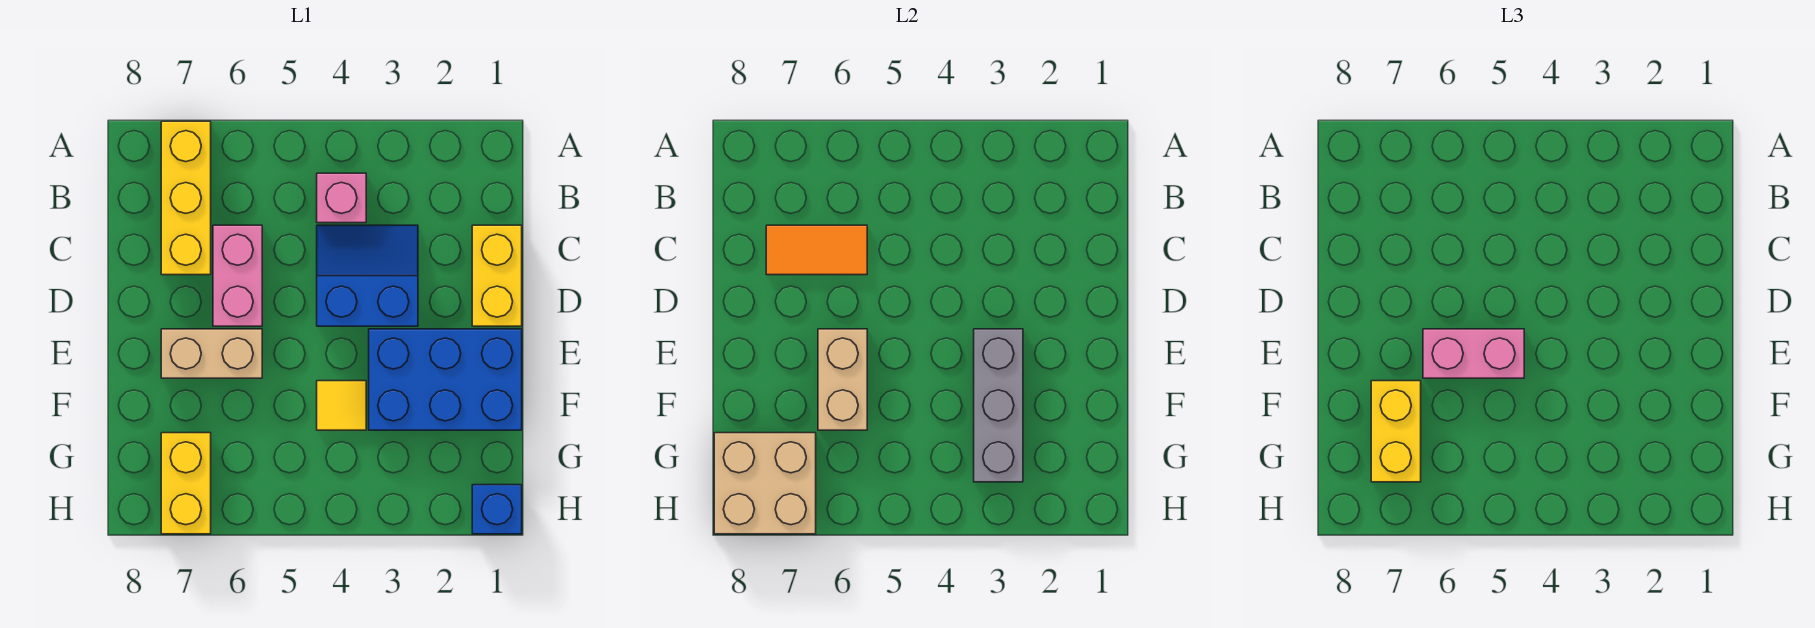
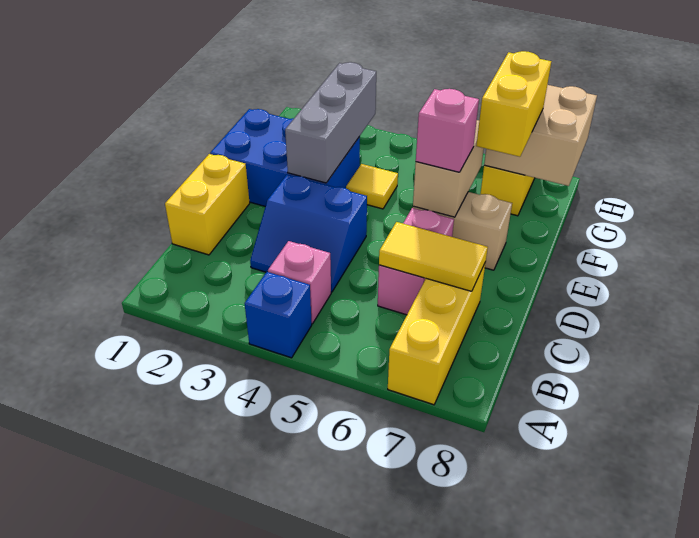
orange tile C6:C7 level 2 -> yellow tile C6:C7 level 2
pink brick E5:E6 level 3 -> pink brick E6 level 3
blue brick H1 level 1 -> blue brick A4 level 1

